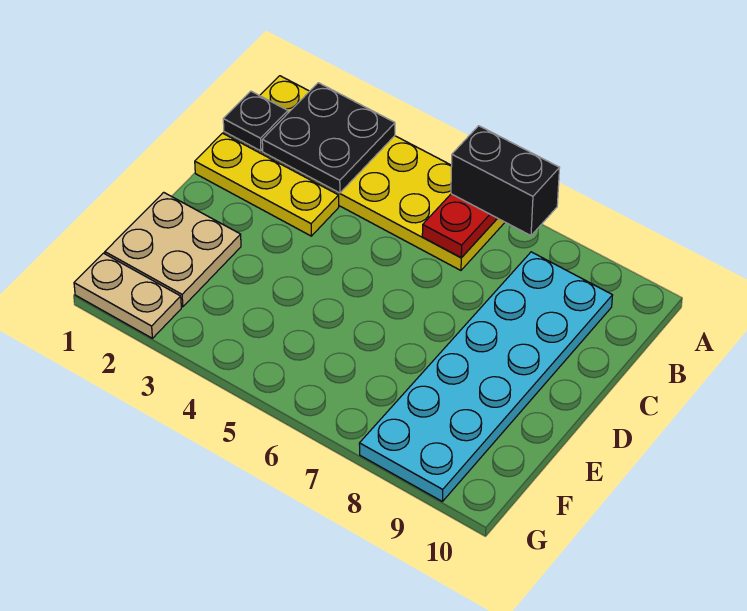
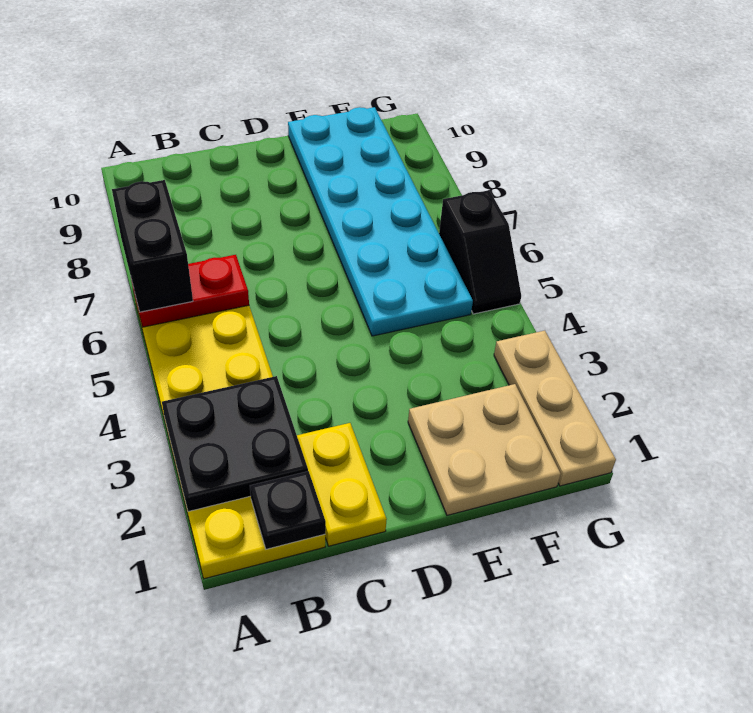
cyan plate B8:G9 level 1 -> cyan plate E5:F10 level 1
yellow plate C1:C3 level 1 -> yellow plate C1:C2 level 1
tan plate G1:G2 level 1 -> tan plate G1:G3 level 1
none -> black slope G5:G6 level 1 top 6

